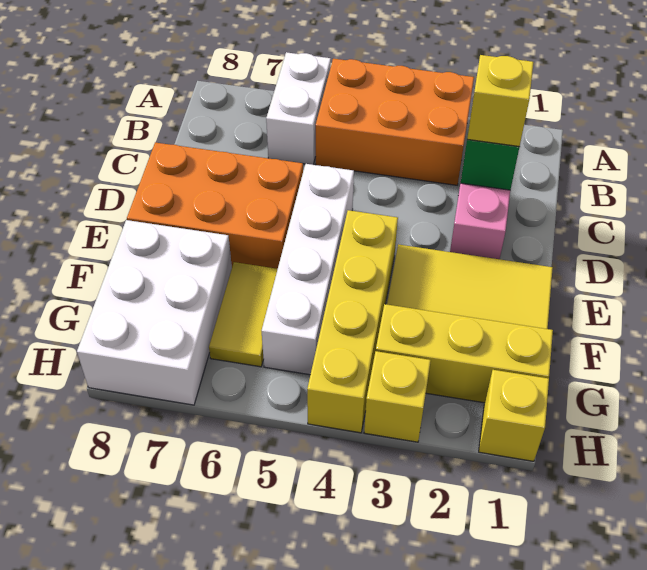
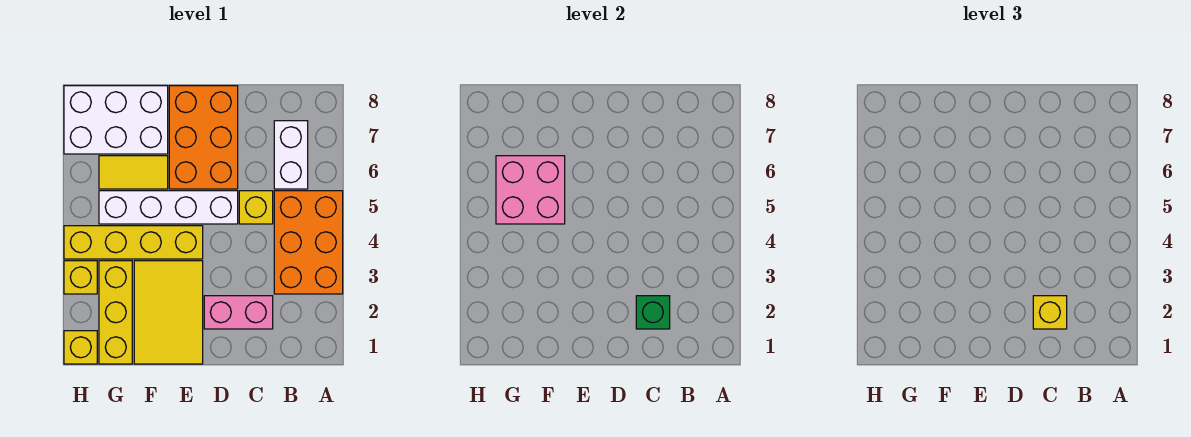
white brick A6:B6 level 1 -> white brick B6:B7 level 1
none -> yellow brick C5 level 1
none -> pink brick F5:G6 level 2

